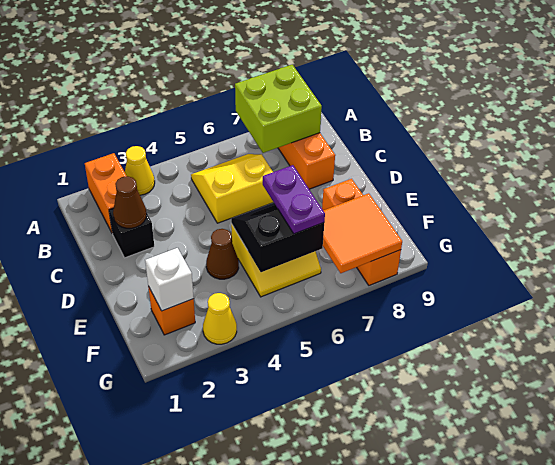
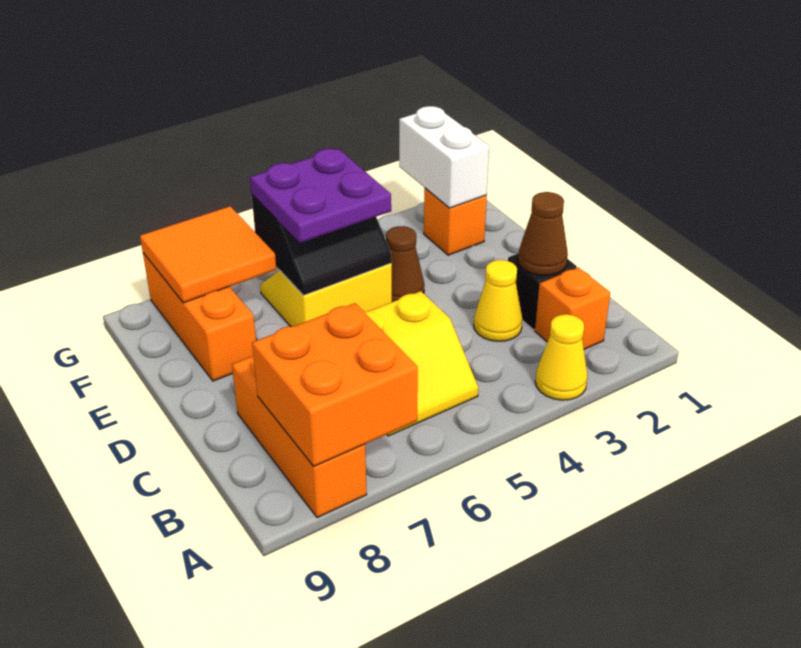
orange brick A2:B2 level 1 -> orange brick B2 level 1
lime brick A7:B8 level 2 -> orange brick A7:B8 level 2
purple plate E6:F6 level 3 -> purple plate E5:F6 level 3
white brick F2 level 2 -> white brick F2:G2 level 2
yellow cone G3 level 1 -> yellow cone C3 level 1

